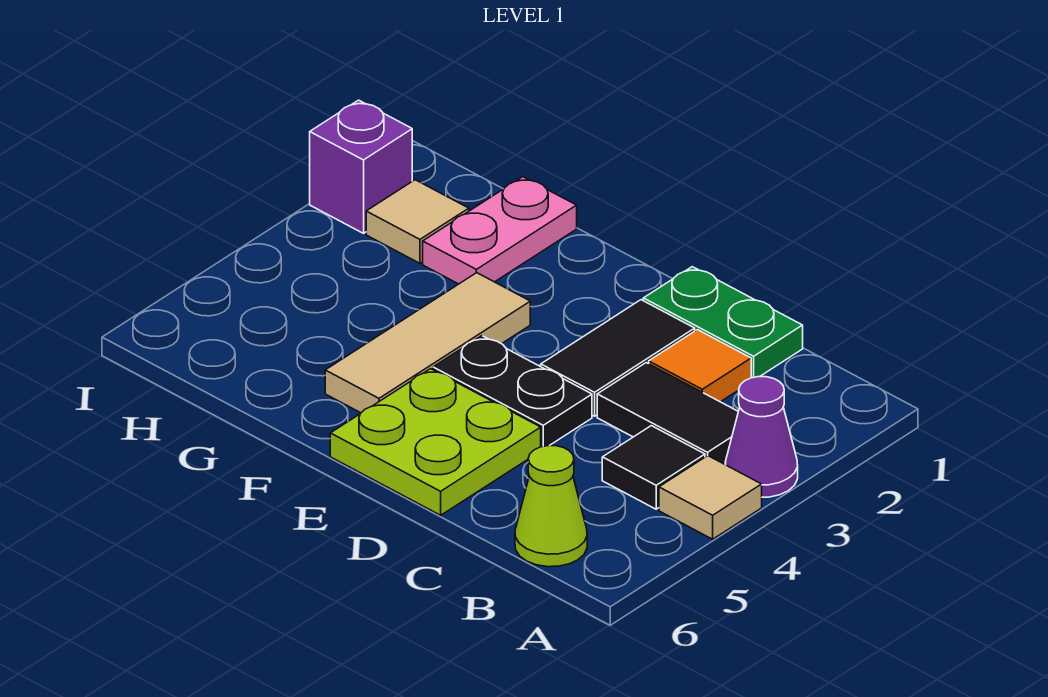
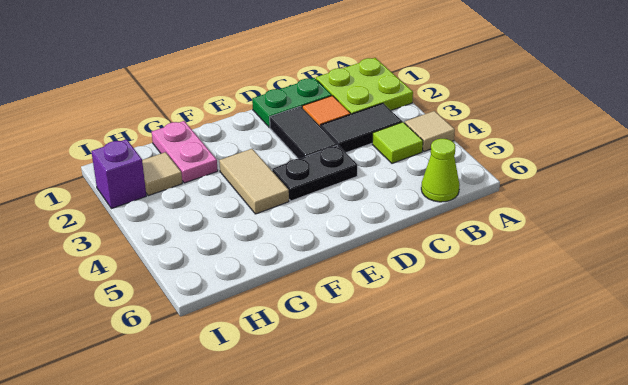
purple cone A3 level 1 -> none
black tile B4 level 1 -> lime tile B4 level 1
lime plate D5:E6 level 1 -> lime plate A1:B2 level 1
tan tile F3:F5 level 1 -> tan tile F3:F4 level 1

